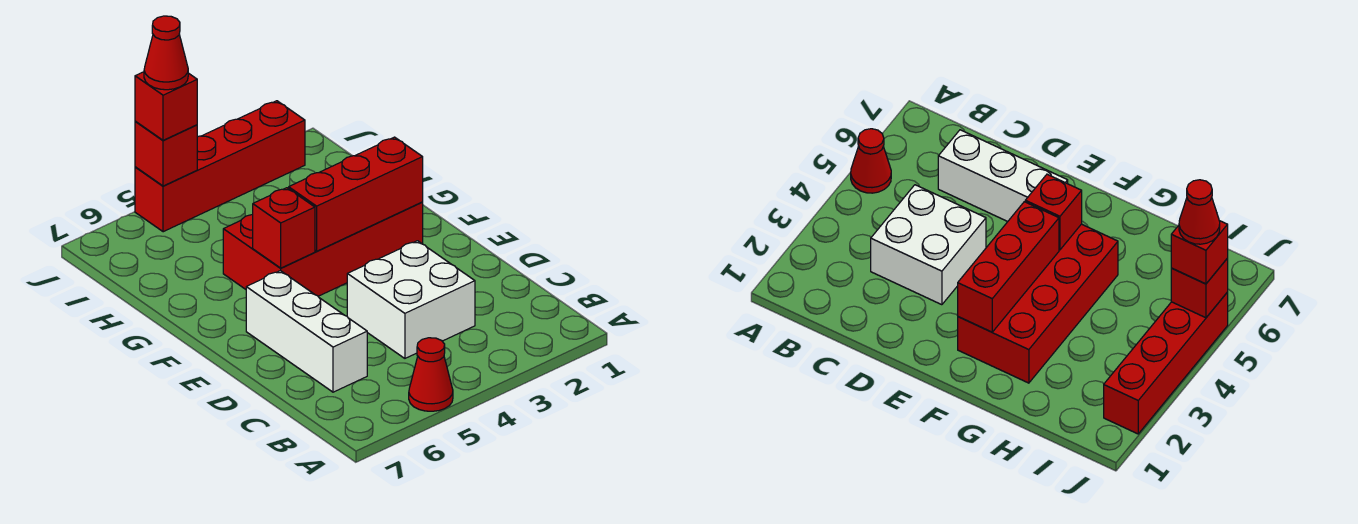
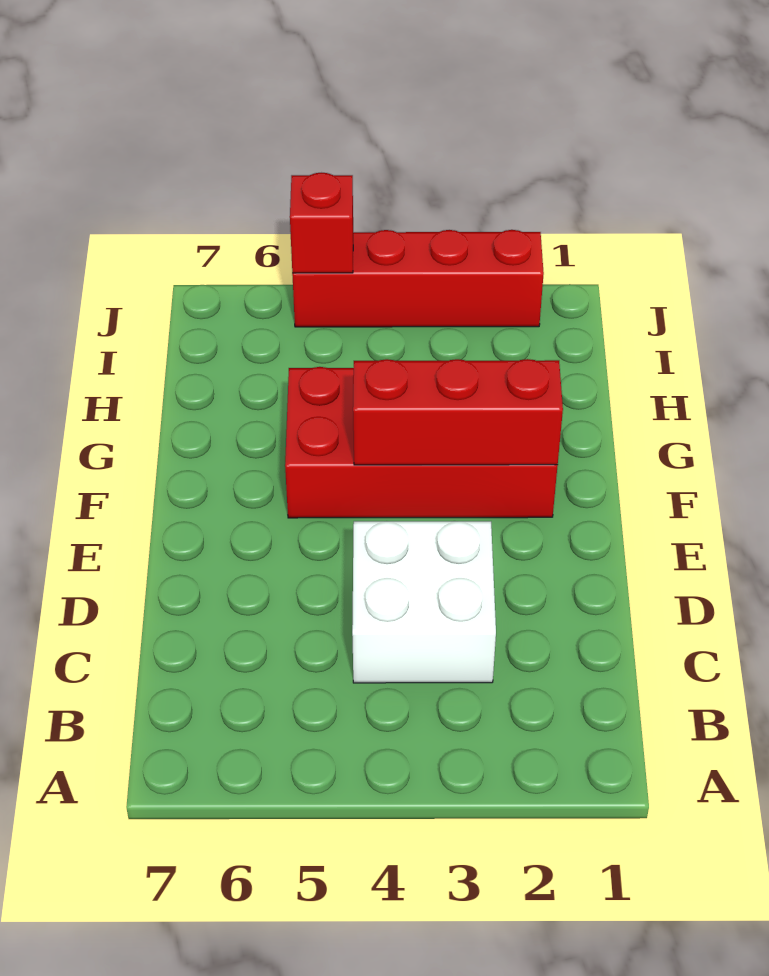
red cone A5 level 1 -> none
white brick C6:E6 level 1 -> none
red brick F5 level 2 -> none
red brick J5 level 3 -> none
red cone J5 level 4 -> none

